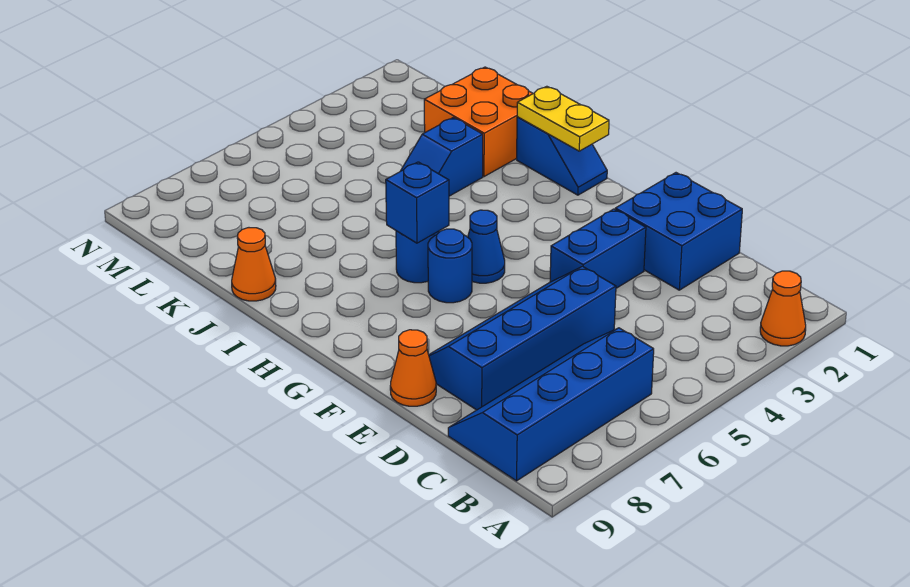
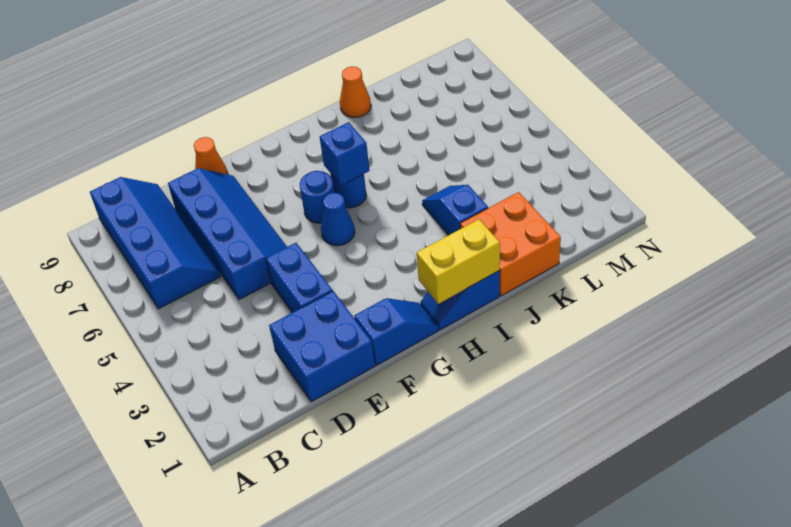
orange cone A2 level 1 -> none
none -> blue slope F1:G1 level 1 top F
yellow plate H1:I1 level 2 -> yellow brick H1:I1 level 2

